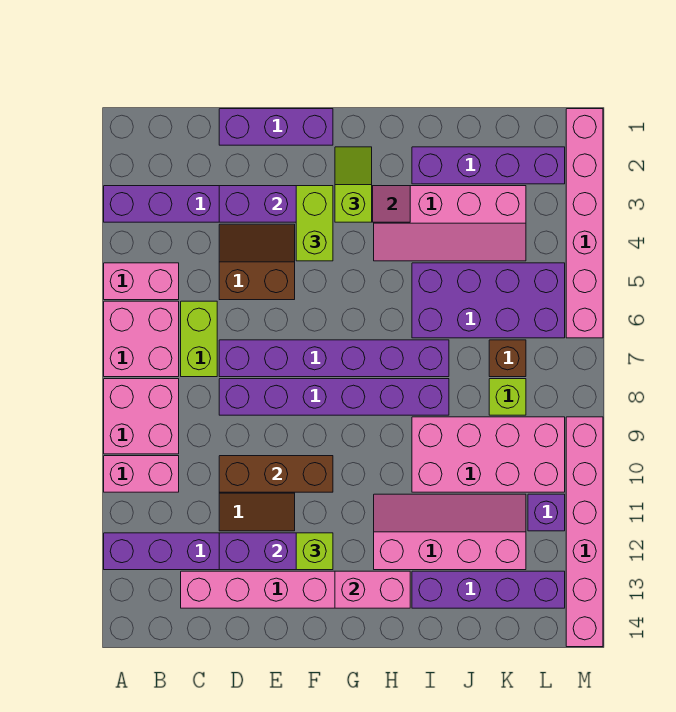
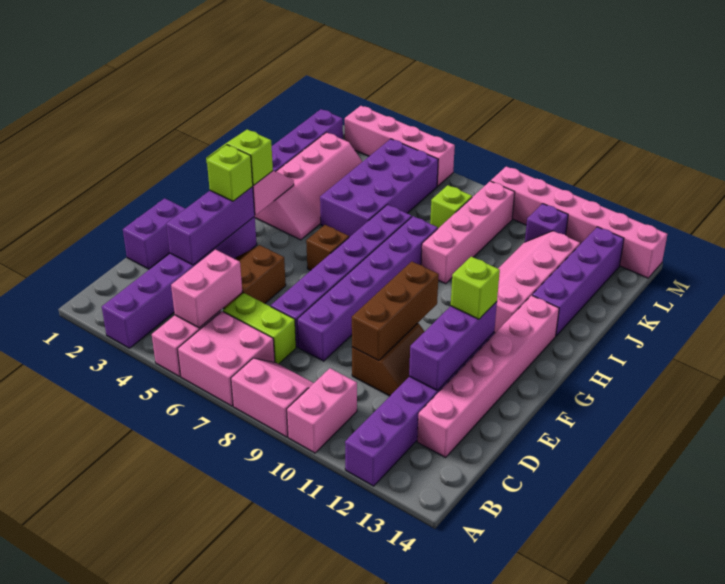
pink brick A8:B9 level 1 -> pink slope A8:B9 level 1 top A
purple brick D1:F1 level 1 -> purple brick D1:E1 level 1
lime brick F3:F4 level 3 -> lime brick F3 level 3
pink brick G13:H13 level 2 -> pink brick B5:C5 level 2
pink brick I9:L10 level 1 -> pink brick I9:L9 level 1
brown brick K7 level 1 -> brown brick G6 level 1
pink brick M1:M6 level 1 -> pink brick M3:M6 level 1

